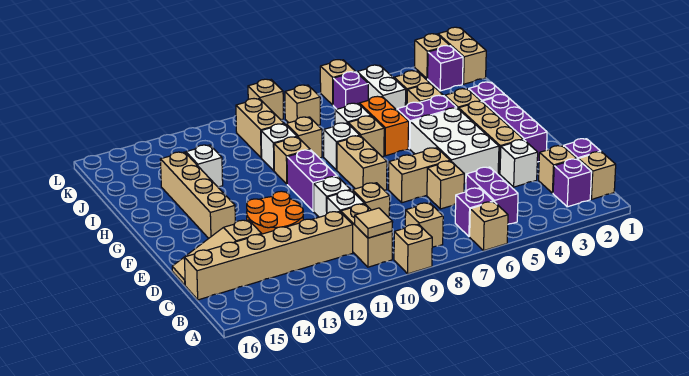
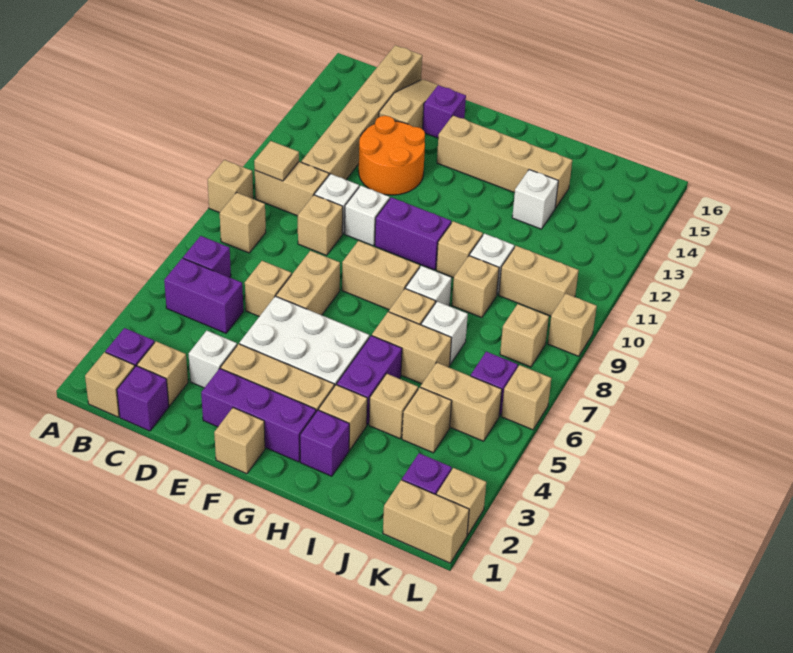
tan brick A6 level 1 -> tan brick F1 level 1
none -> purple brick E15 level 1
orange brick H6:I6 level 1 -> tan brick H6:I6 level 1
white brick J5:K5 level 1 -> tan brick J5:K5 level 1

